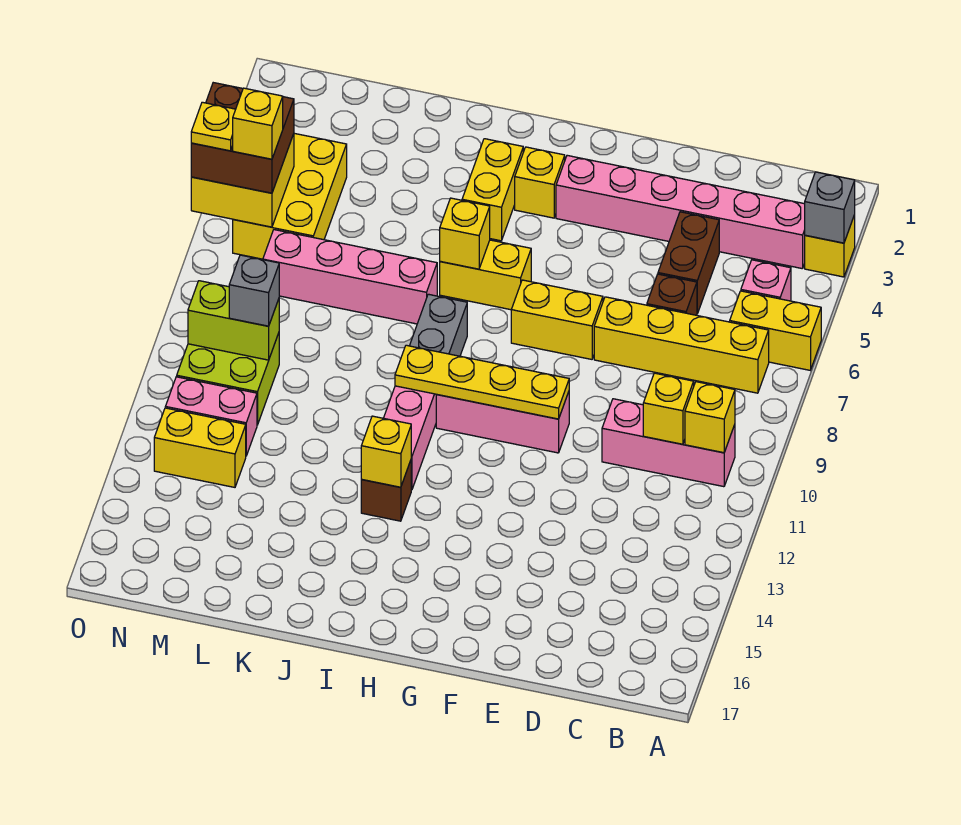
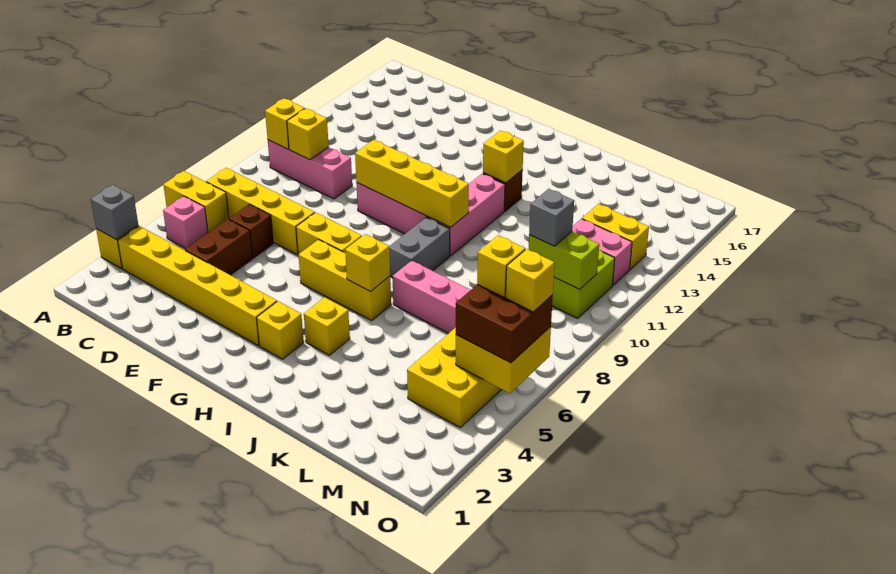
pink brick B3:G3 level 1 -> yellow brick B3:G3 level 1
yellow plate F10:I10 level 2 -> yellow brick F10:I10 level 2
yellow brick H6:I6 level 1 -> yellow brick G6:I6 level 1
yellow brick I3:I4 level 1 -> yellow brick I4 level 1
yellow plate O6 level 4 -> yellow brick O6 level 4

